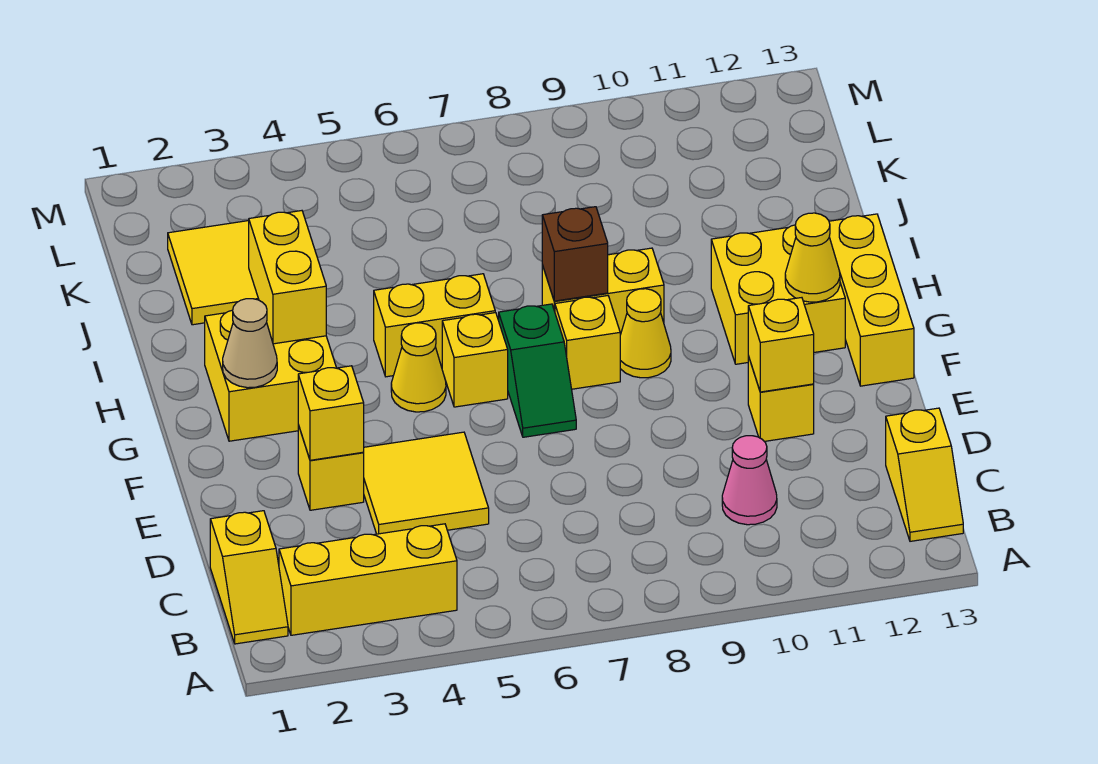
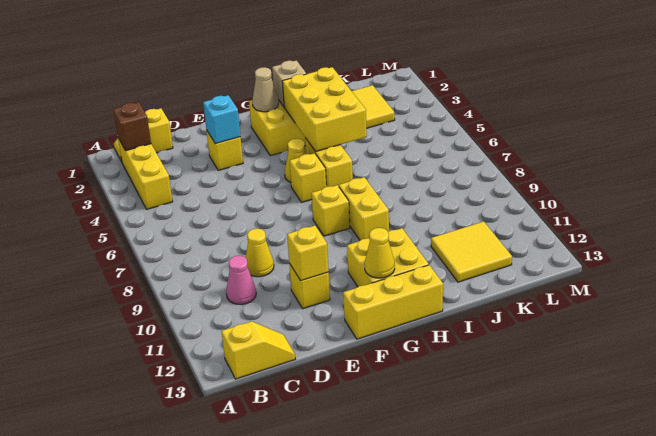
yellow slope B13:C13 level 1 top C -> yellow slope B13:C13 level 1 top B
yellow tile D4:E5 level 1 -> yellow tile J11:K12 level 1
yellow brick E3 level 2 -> cyan brick E3 level 2
green slope F7:G7 level 1 top G -> none
yellow cone G9 level 1 -> yellow cone D9 level 1
none -> tan brick H2 level 2
yellow brick H3:I3 level 2 -> yellow brick H3:I5 level 2
brown brick H8 level 2 -> brown brick B2 level 2

